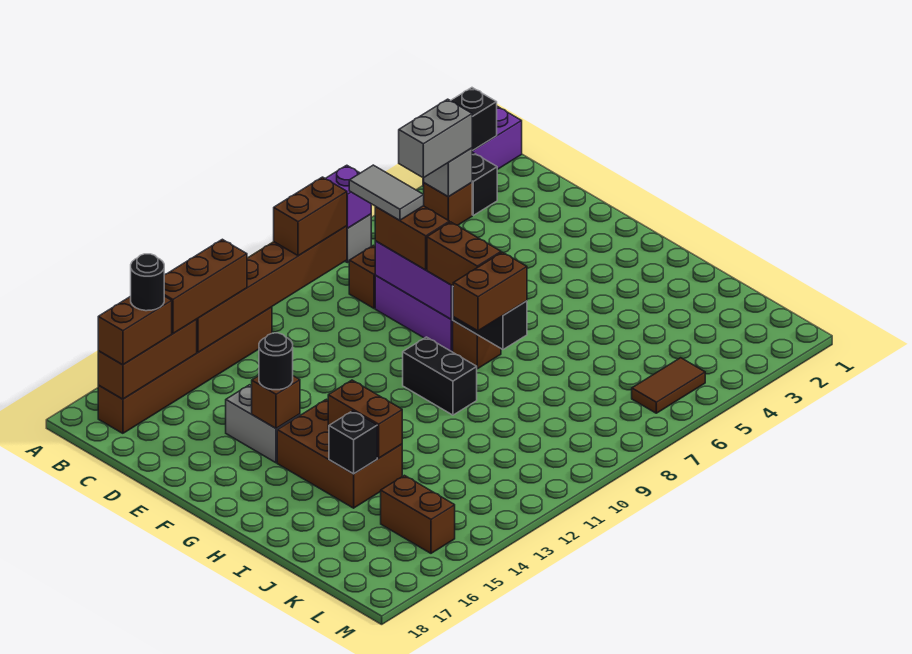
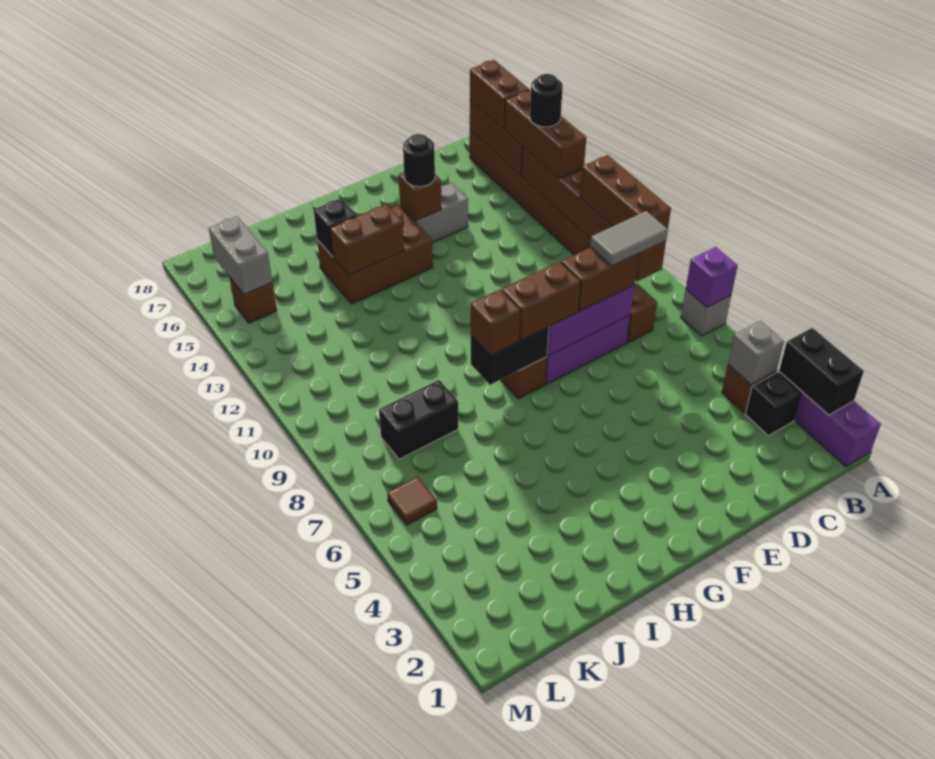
grey brick B4:B5 level 3 -> grey brick L15:L16 level 2
brown brick B9:B10 level 3 -> brown brick B9:B11 level 3
black round brick B16 level 4 -> black round brick B14 level 4
black brick G10:H10 level 1 -> black brick J8:K8 level 1
brown brick H8:H9 level 3 -> brown brick H8 level 3
brown brick K15:L15 level 1 -> brown brick L15 level 1
brown tile L5:L6 level 1 -> brown tile L6 level 1

